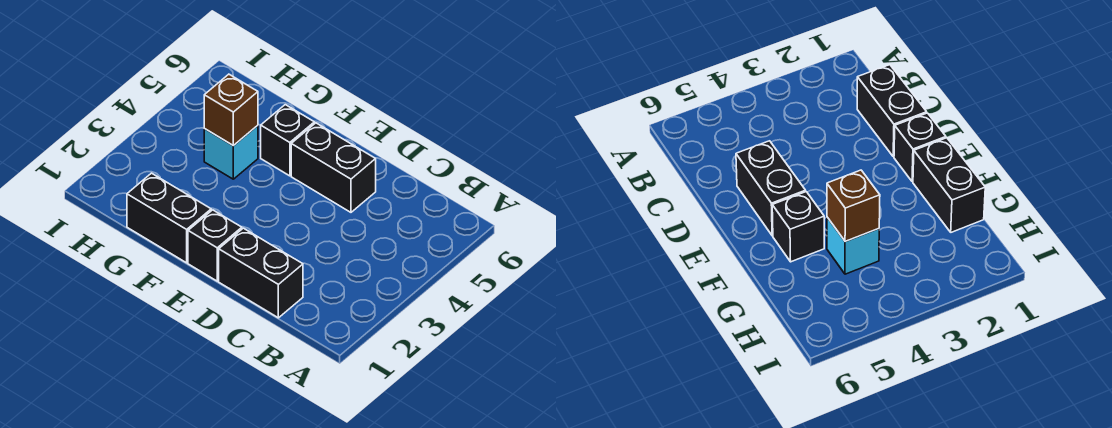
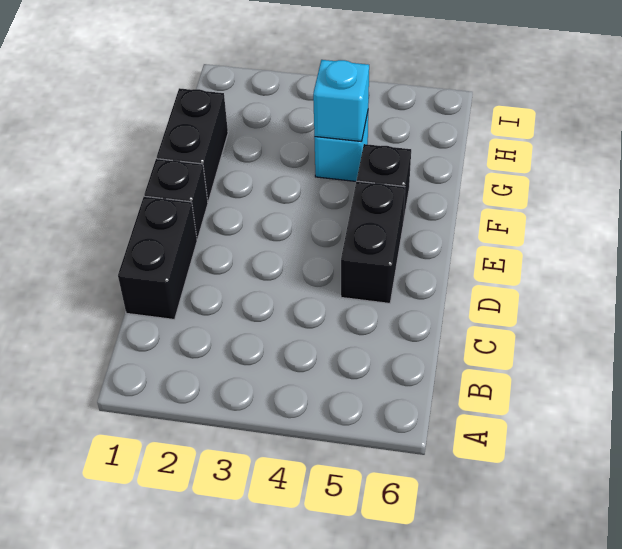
brown brick G4 level 2 -> cyan brick G4 level 2

